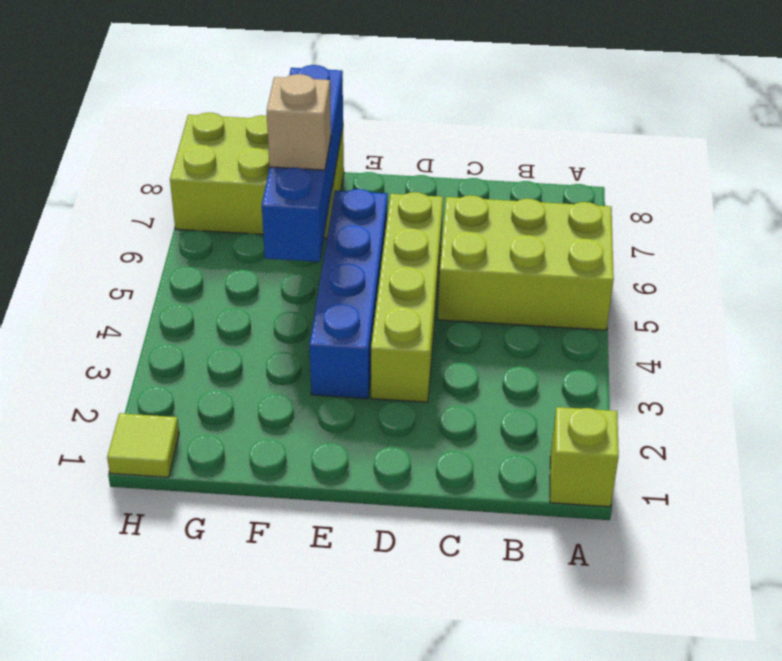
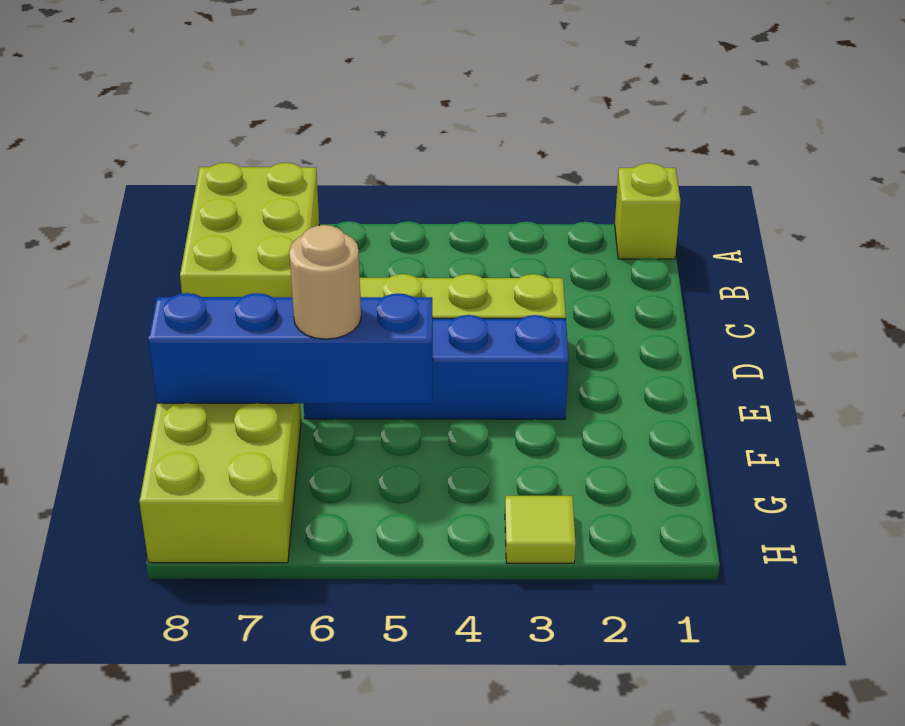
lime brick A5:C6 level 1 -> lime brick A7:C8 level 1
tan brick F6 level 3 -> tan round brick F6 level 3
lime tile H1 level 1 -> lime tile H3 level 1

